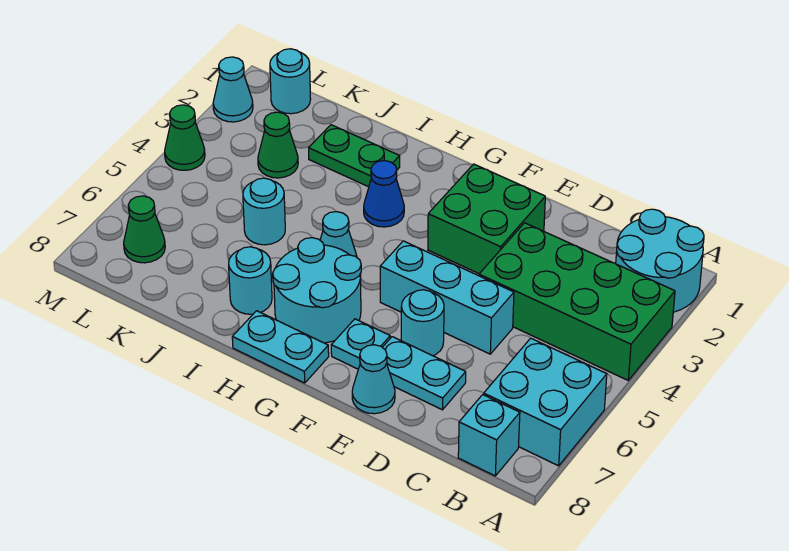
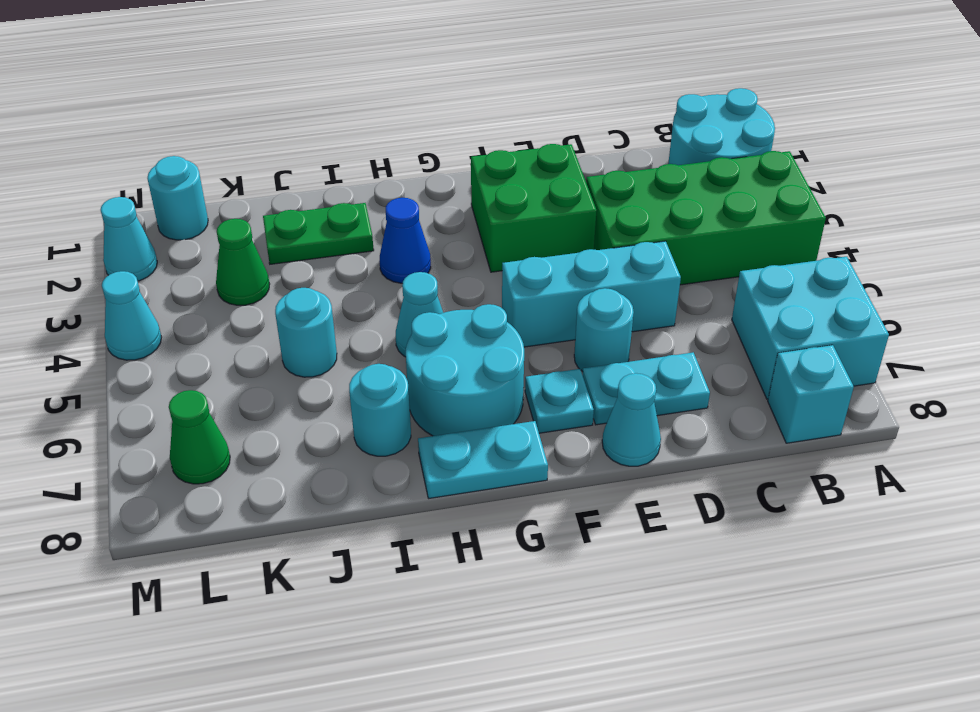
green cone M4 level 1 -> cyan cone M4 level 1

